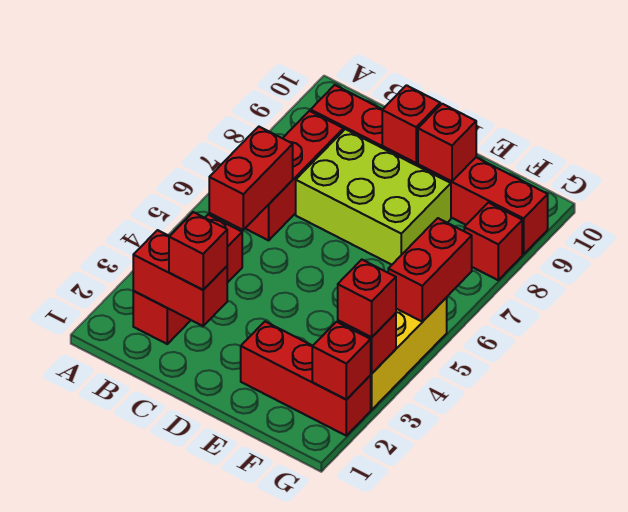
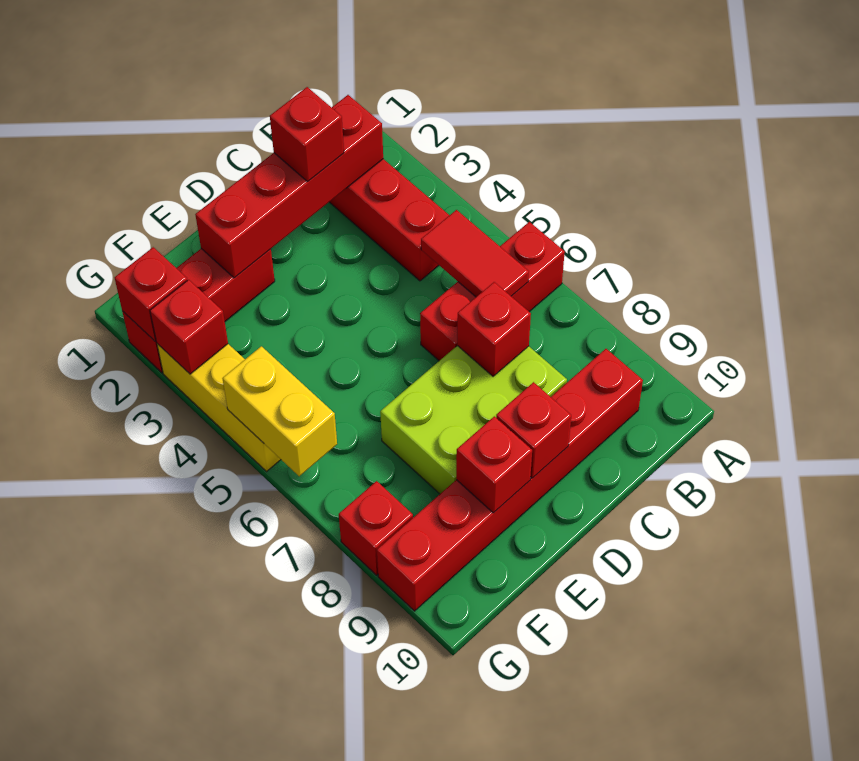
red brick B2:C2 level 2 -> red brick B2:E2 level 2
red brick B5:B6 level 2 -> red tile B5:B6 level 2
red brick B6:B8 level 1 -> red brick A6:C6 level 1
red brick G3 level 3 -> red brick C7 level 2
red brick G5:G6 level 2 -> yellow brick G5:G6 level 2

